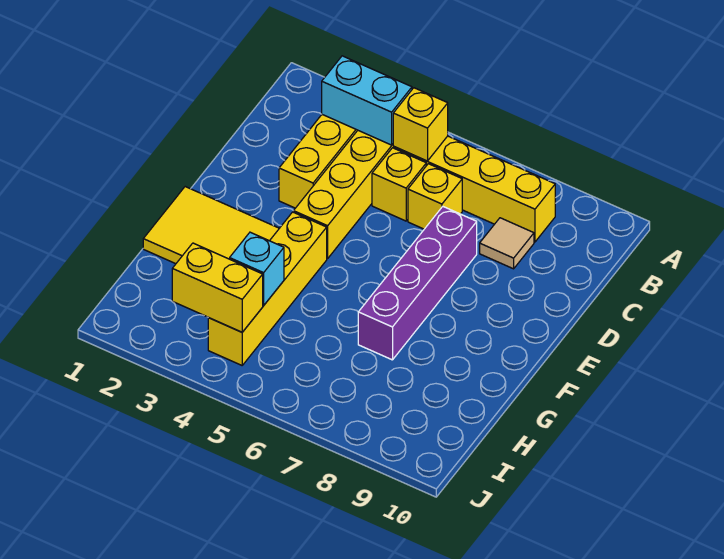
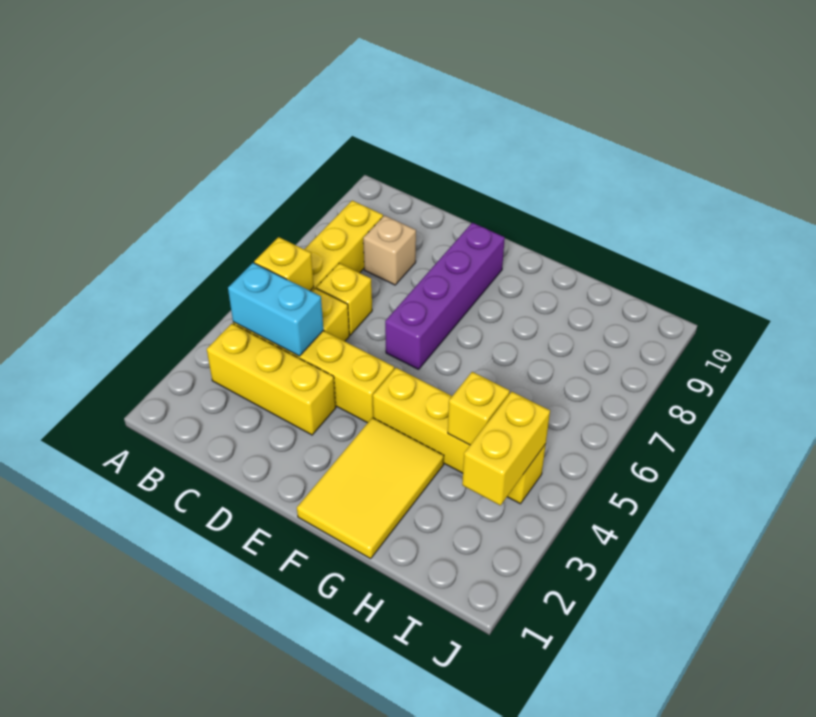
cyan brick B3:B4 level 2 -> cyan brick B4:C4 level 2
tan tile C8 level 1 -> tan brick C8 level 1
purple brick D7:G7 level 1 -> purple brick E6:E9 level 1
cyan brick H4 level 2 -> yellow brick H4 level 2

